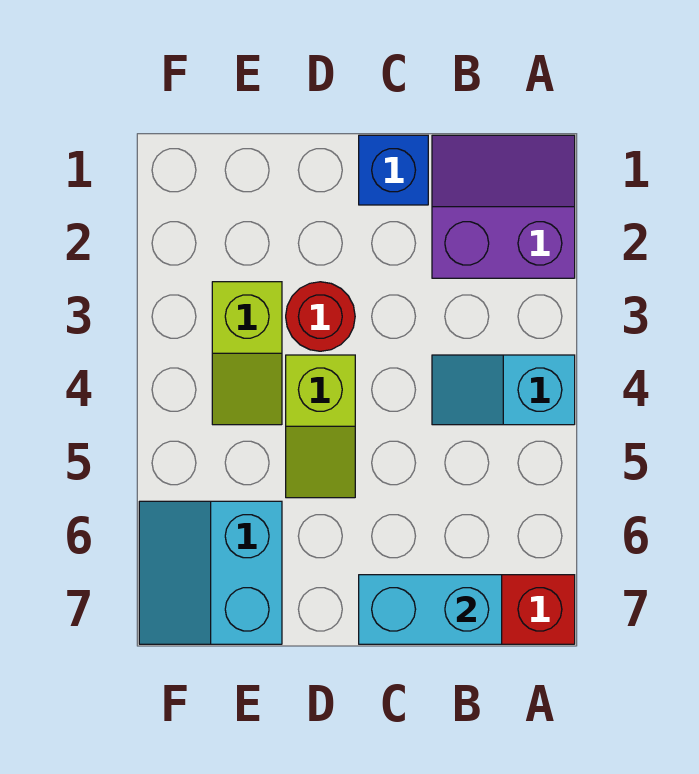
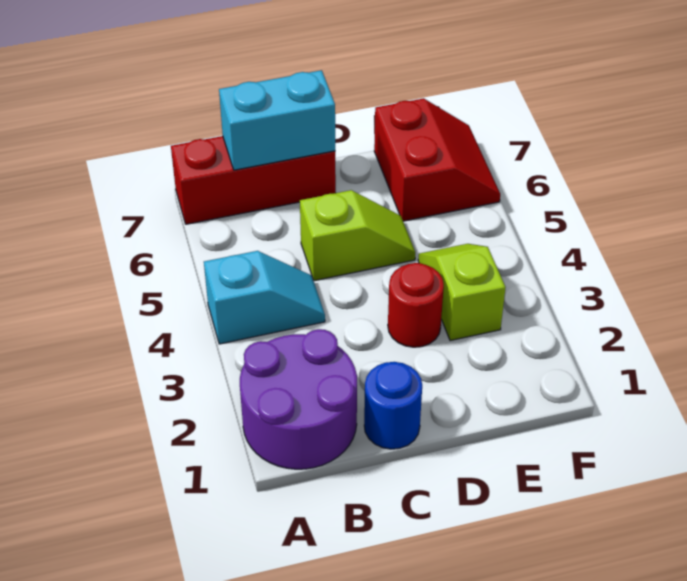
purple slope A1:B2 level 1 top 2 -> purple round brick A1:B2 level 1
blue brick C1 level 1 -> blue round brick C1 level 1
lime slope D4:D5 level 1 top 4 -> lime slope C5:D5 level 1 top C
cyan slope E6:F7 level 1 top E -> red slope E6:F7 level 1 top E

